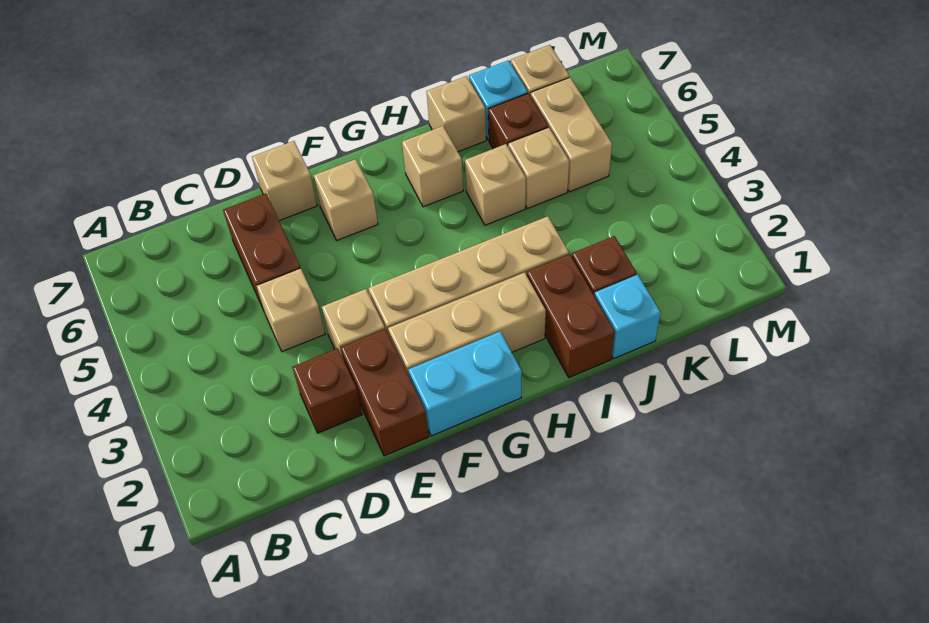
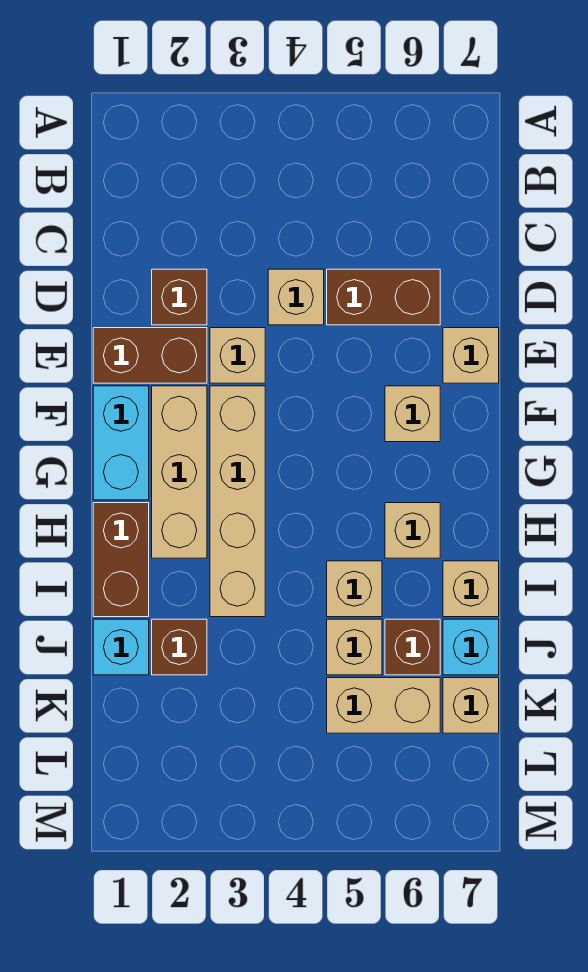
brown brick I1:I2 level 1 -> brown brick H1:I1 level 1

